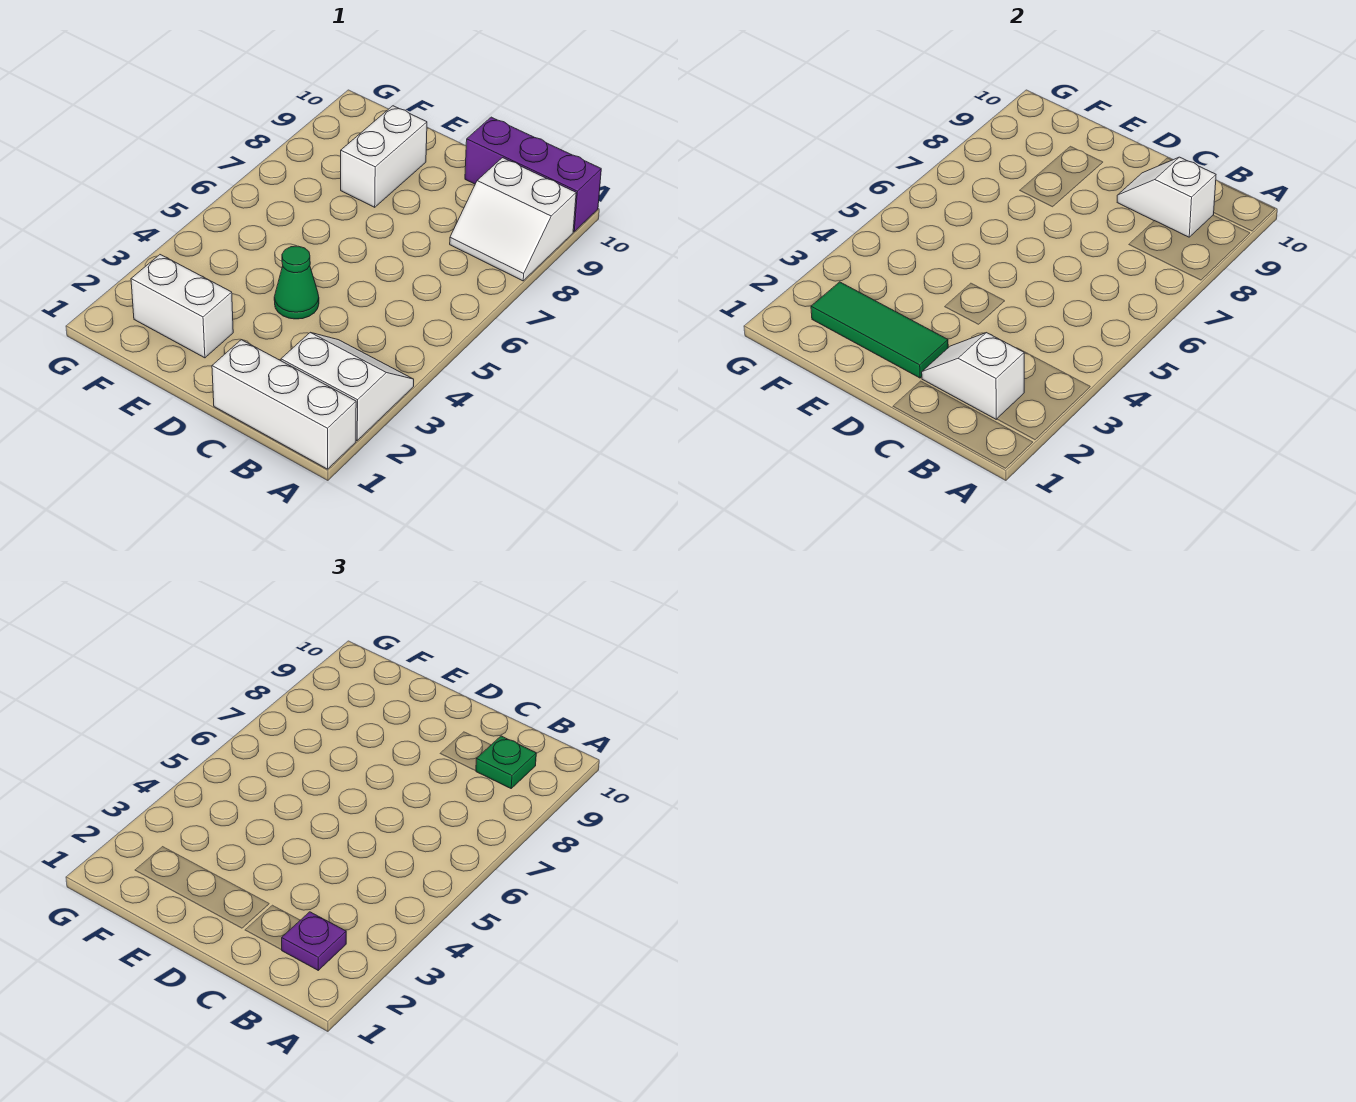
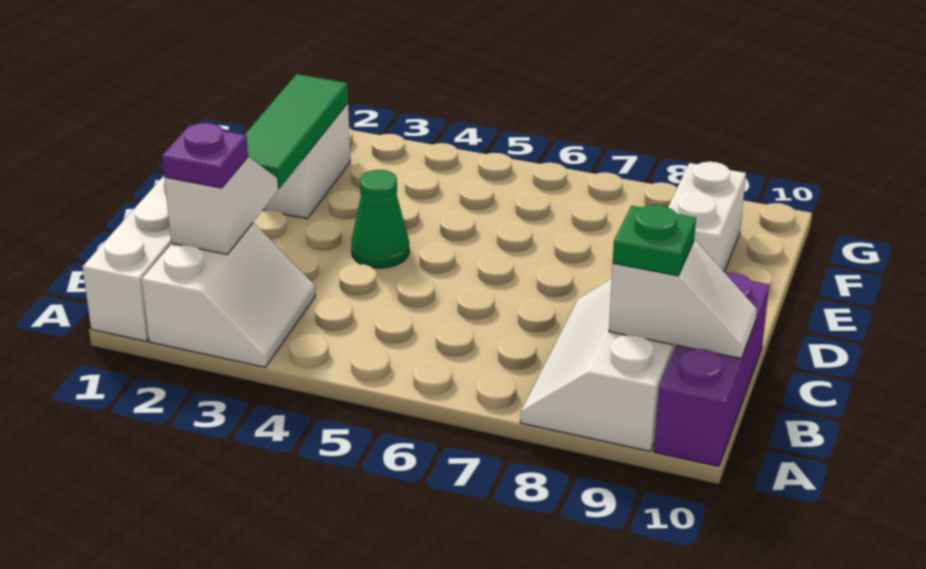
white slope A8:B9 level 1 top 9 -> white slope A8:C9 level 1 top 9
white slope B9:C9 level 2 top B -> white slope B9:B10 level 2 top 9
white brick E8:E9 level 1 -> white brick E9:F9 level 1

